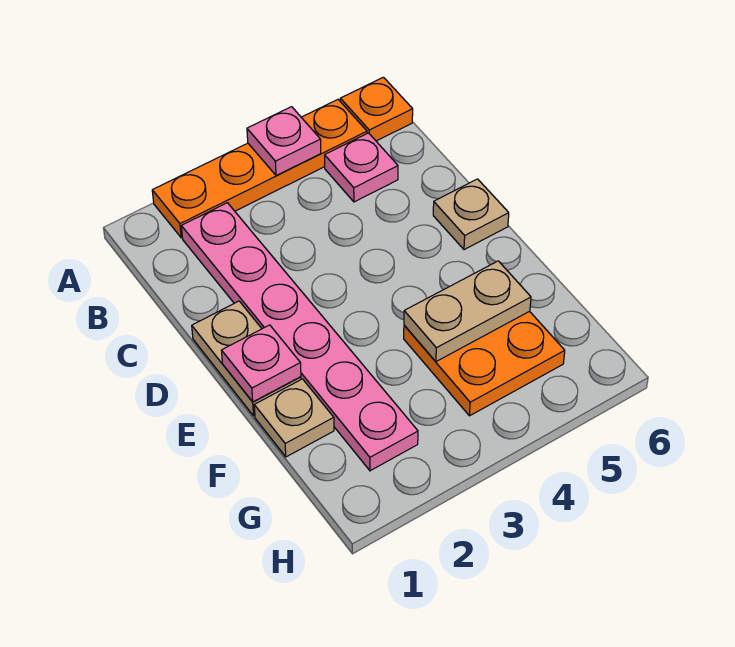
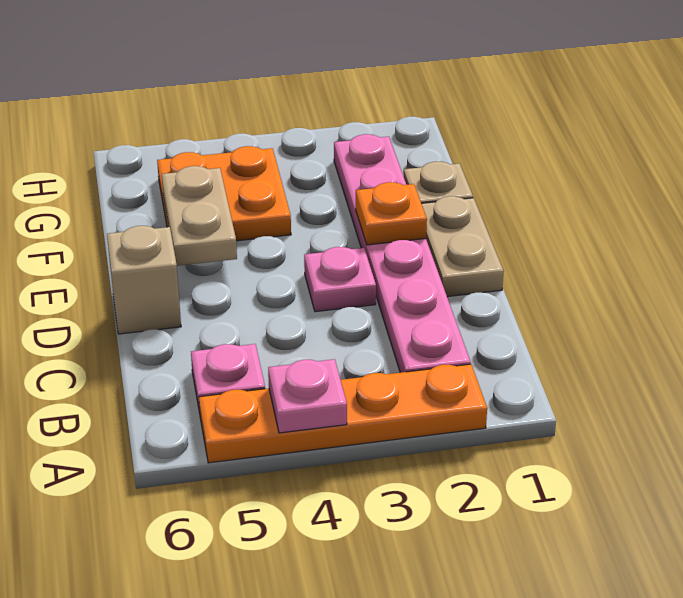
orange plate A6 level 1 -> orange plate E2 level 2
tan plate D6 level 1 -> tan brick D6 level 1
pink plate E1 level 2 -> pink plate D3 level 1
tan plate F4:F5 level 2 -> tan plate E5:F5 level 2

